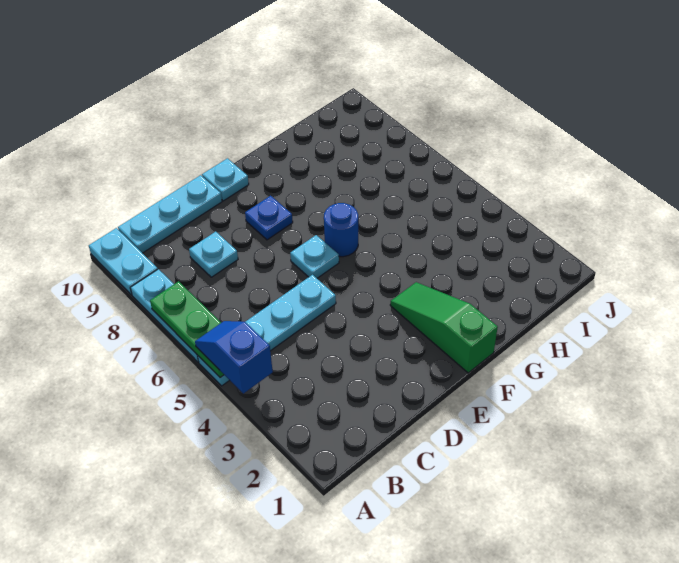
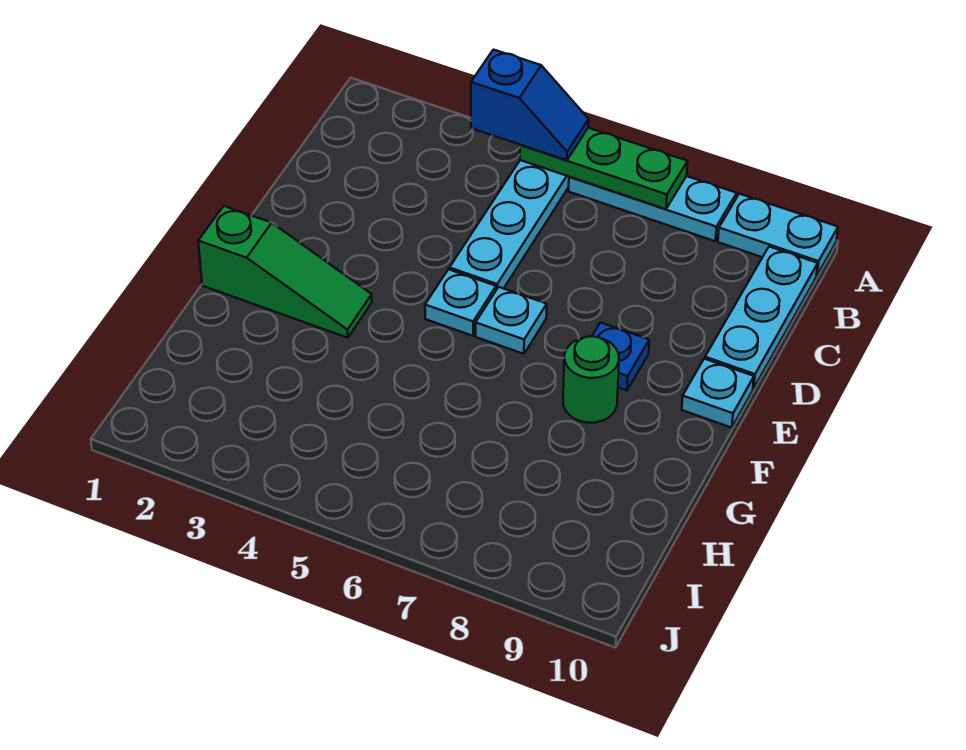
cyan plate C8 level 1 -> cyan plate E5 level 1
blue round brick F6 level 1 -> none
none -> green round brick F8 level 1

